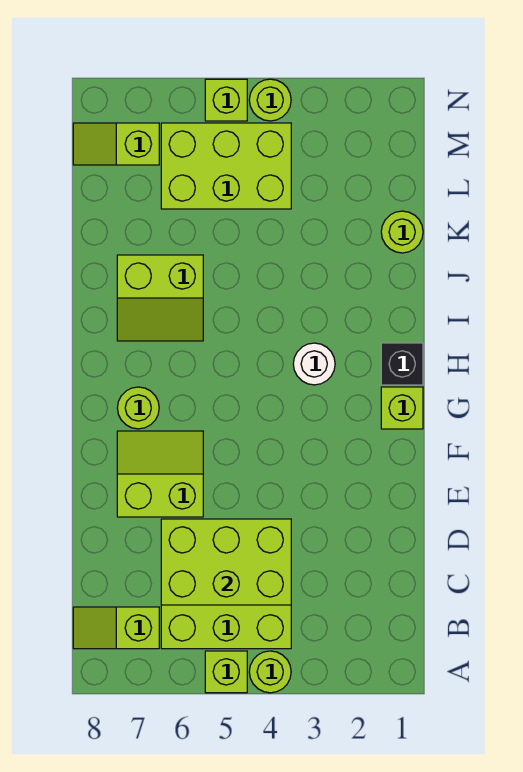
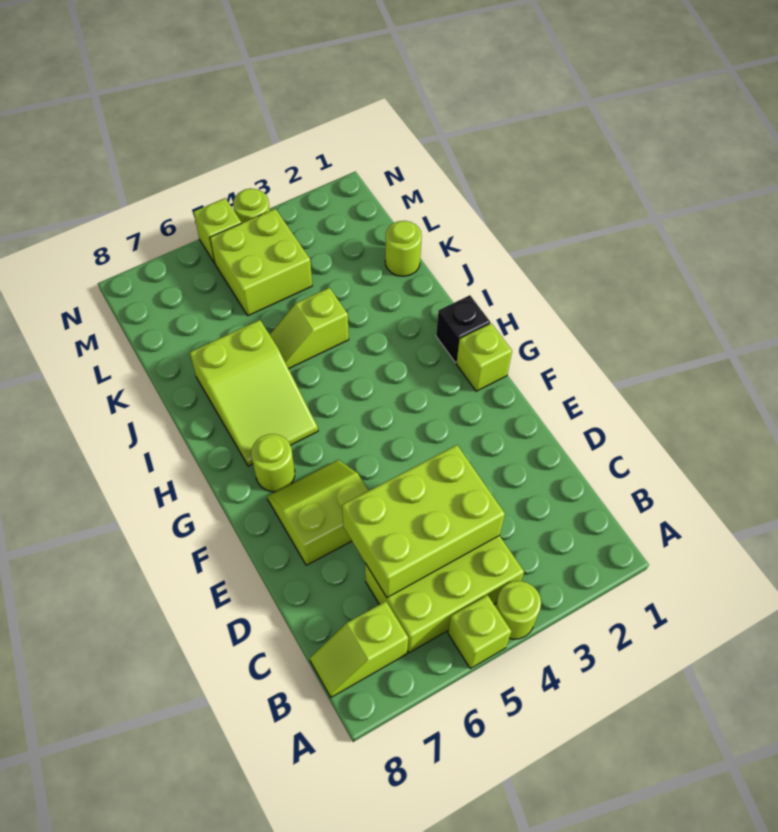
white round brick H3 level 1 -> none
lime slope I6:J7 level 1 top J -> lime slope H6:J7 level 1 top J
lime brick L4:M6 level 1 -> lime brick L4:M5 level 1
lime slope M7:M8 level 1 top 7 -> lime slope J4:J5 level 1 top 4

